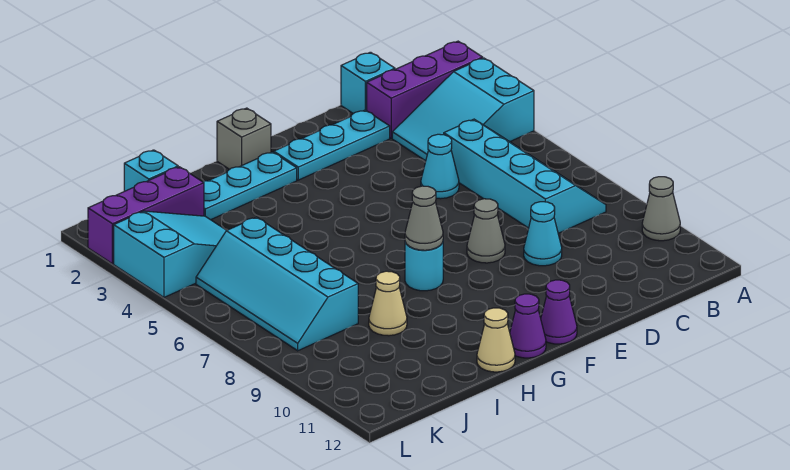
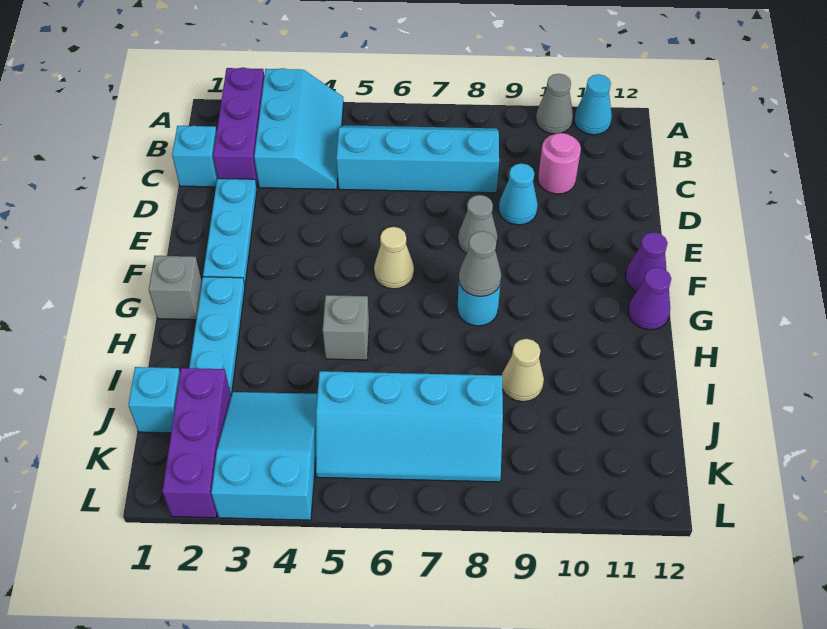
cyan slope A3:C4 level 1 top A -> cyan slope A3:C4 level 1 top 3
none -> pink round brick C10 level 1
cyan cone D5 level 1 -> cyan cone A11 level 1
none -> grey brick H5 level 1
tan cone H12 level 1 -> tan cone F6 level 1

